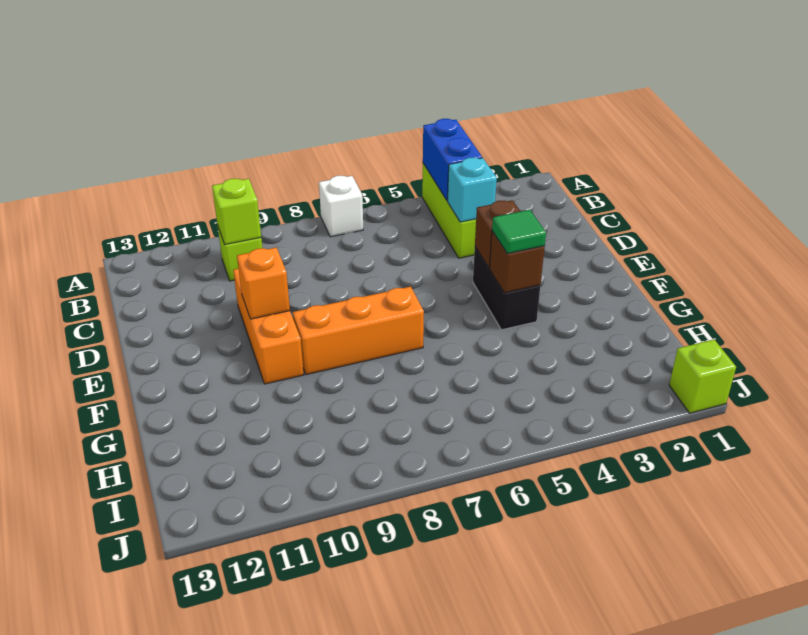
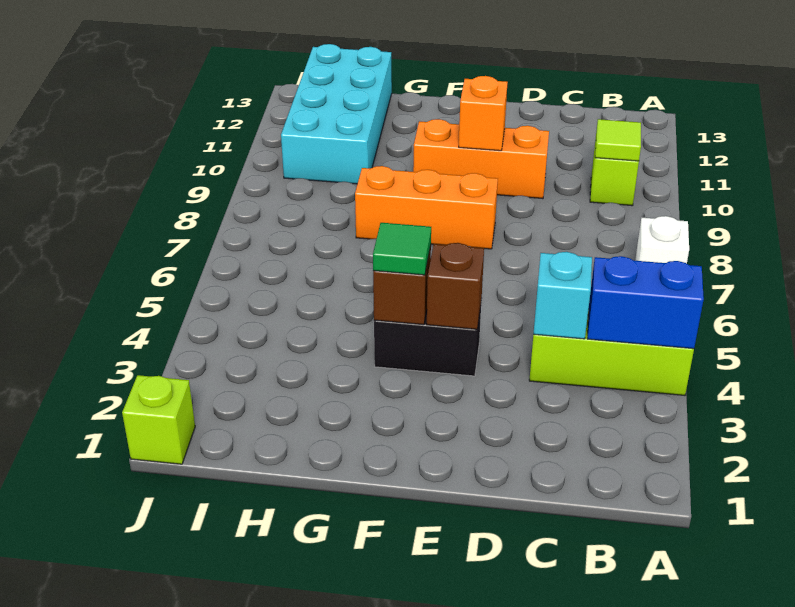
lime brick B10 level 2 -> lime tile B10 level 2
orange brick F7:F9 level 1 -> orange brick E8:G8 level 1
none -> cyan brick H10:I13 level 1

